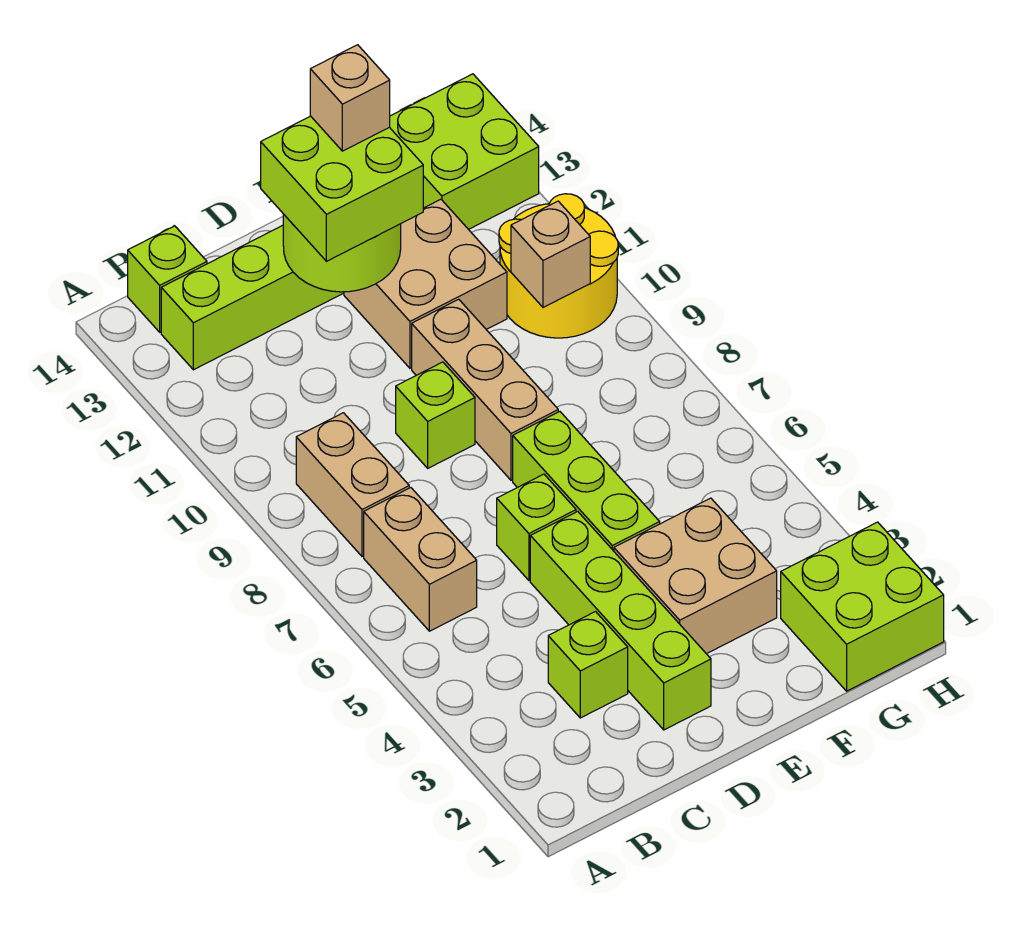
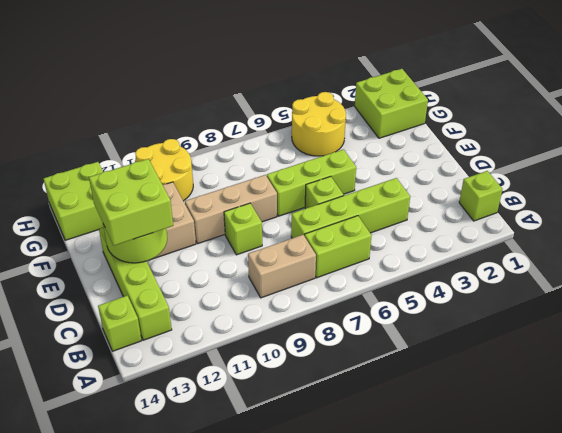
tan brick B6:B7 level 1 -> lime brick B6:B7 level 1
lime brick C3 level 1 -> lime brick B1 level 1
lime brick D2:D5 level 1 -> lime brick C4:C7 level 1
tan brick E3:F4 level 1 -> none
tan brick E13 level 4 -> none
none -> yellow round brick G4:H5 level 1
tan brick G10 level 2 -> none

